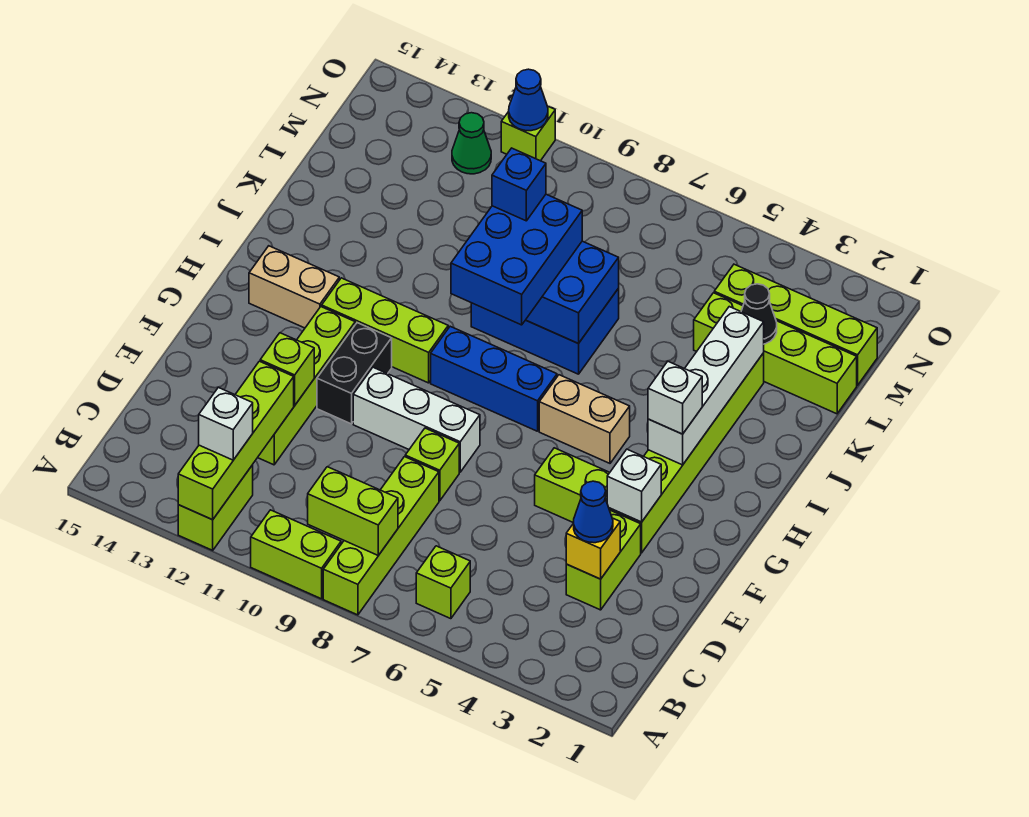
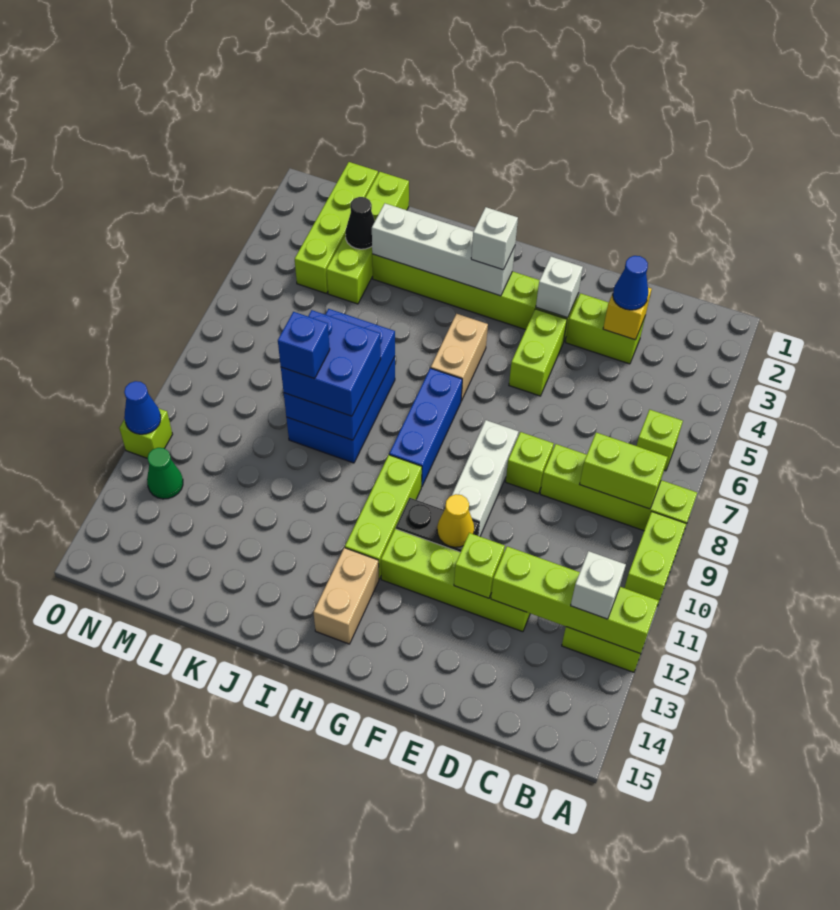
lime brick B8:B9 level 2 -> lime brick B8:C8 level 2
none -> yellow cone F11 level 2
blue brick I8:K9 level 3 -> blue brick J8:K9 level 3

